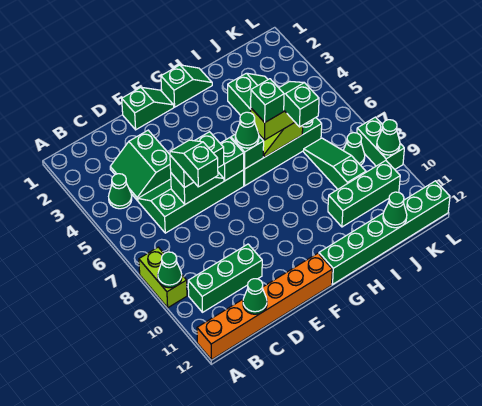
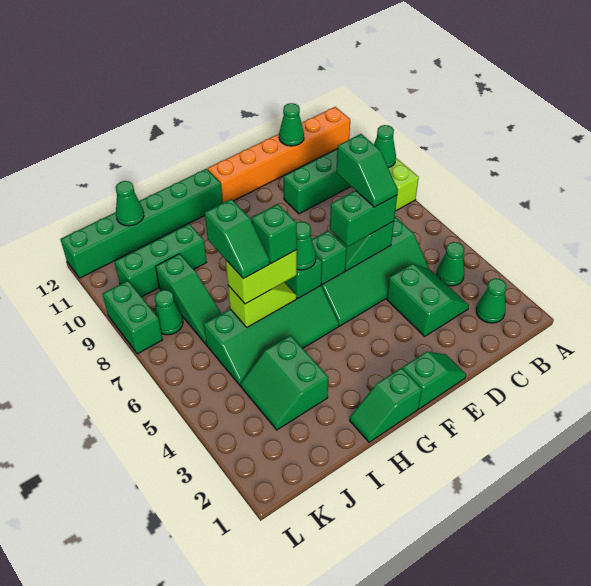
green slope E1:F1 level 1 top E -> green slope E1:F1 level 1 top F
green cone L9 level 2 -> green cone B2 level 1

